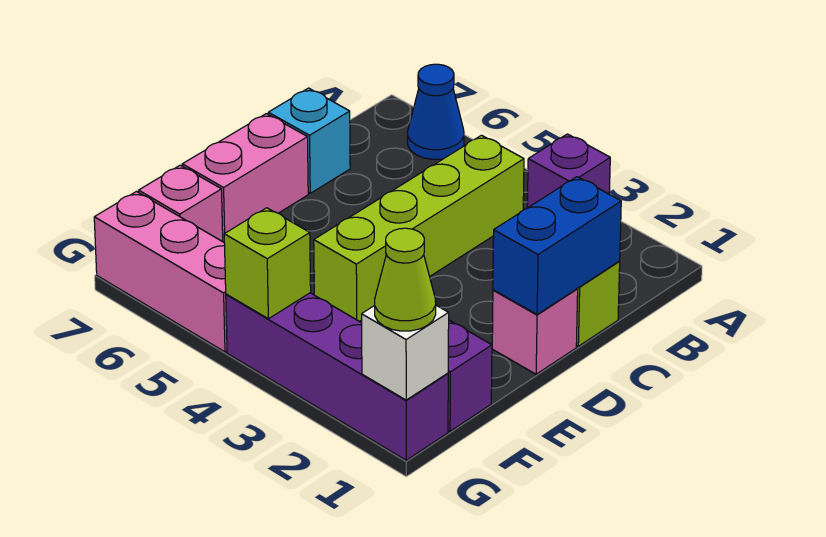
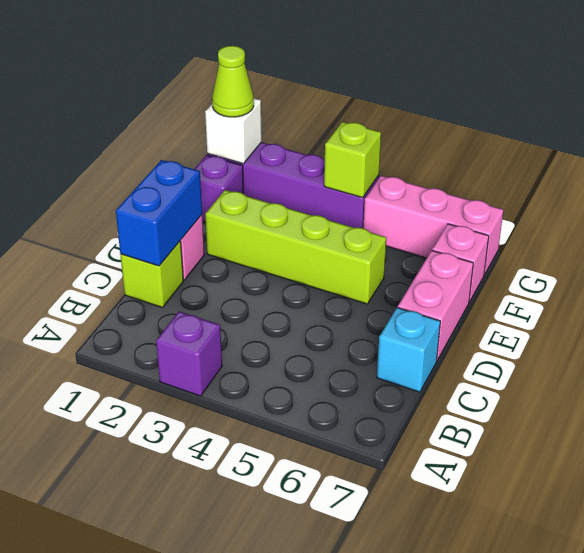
blue cone A6 level 1 -> none
lime brick B4:E4 level 1 -> lime brick E2:E5 level 1

